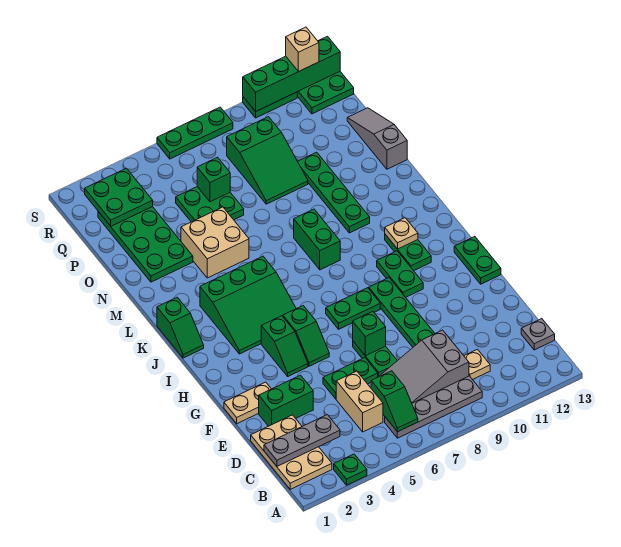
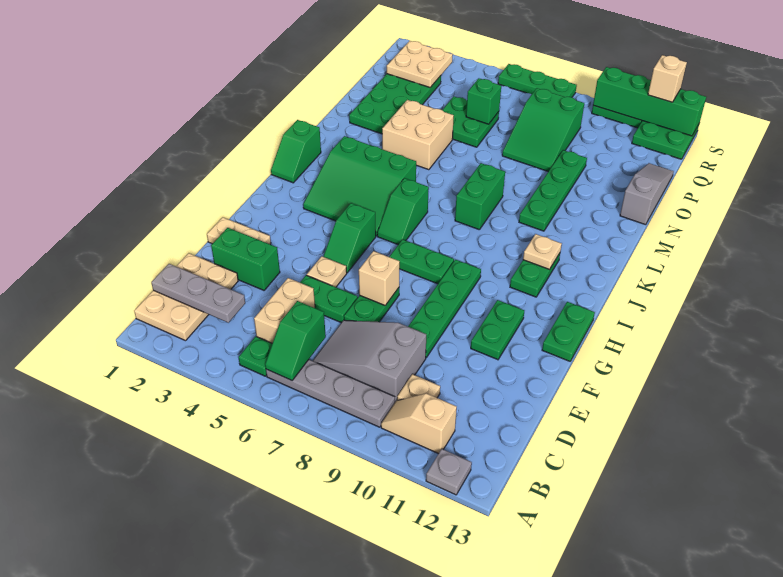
green plate A3 level 1 -> green plate B5 level 1
none -> tan slope B10:B11 level 1 top 11
grey plate C13 level 1 -> grey plate A12 level 1
none -> tan plate F5 level 1
green brick F7 level 2 -> tan brick F7 level 2
green slope G4:H4 level 1 top H -> green slope I6:J6 level 1 top J
green plate H10:I10 level 1 -> green plate F11:G11 level 1
green plate Q2:R3 level 2 -> tan plate Q2:R3 level 2

